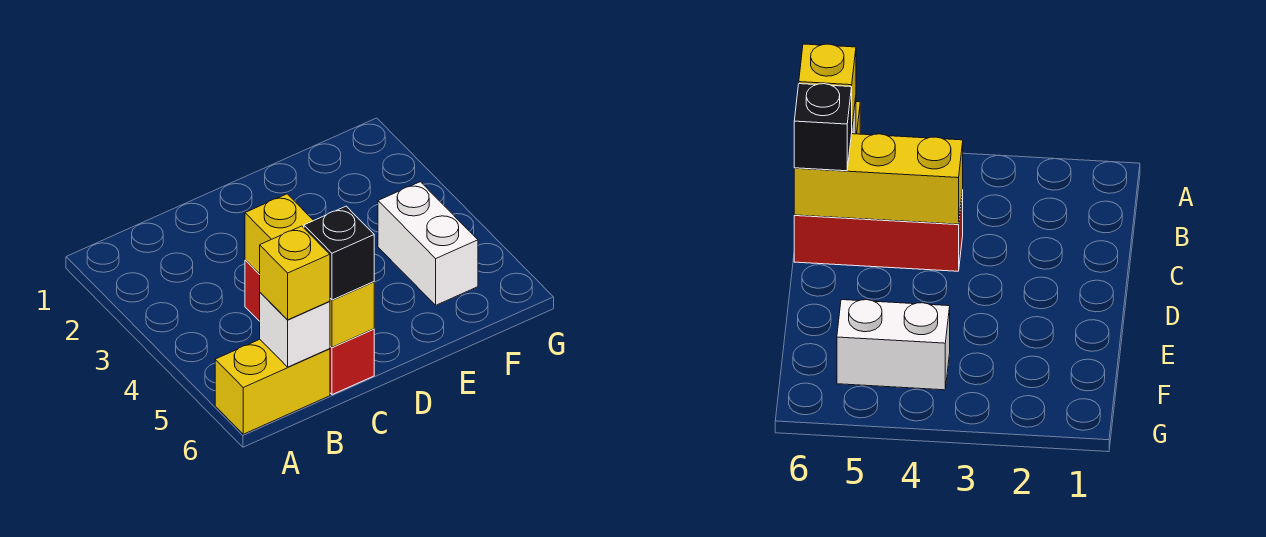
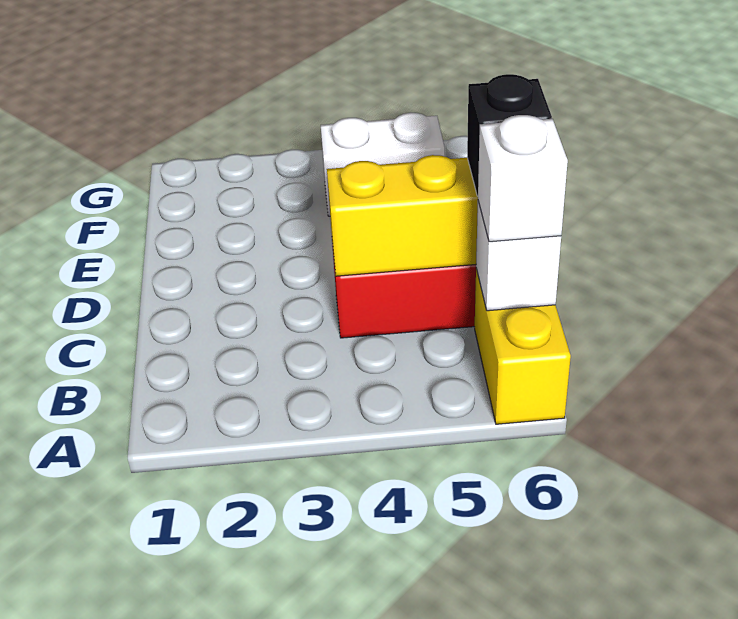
yellow brick B6 level 3 -> white brick B6 level 3

